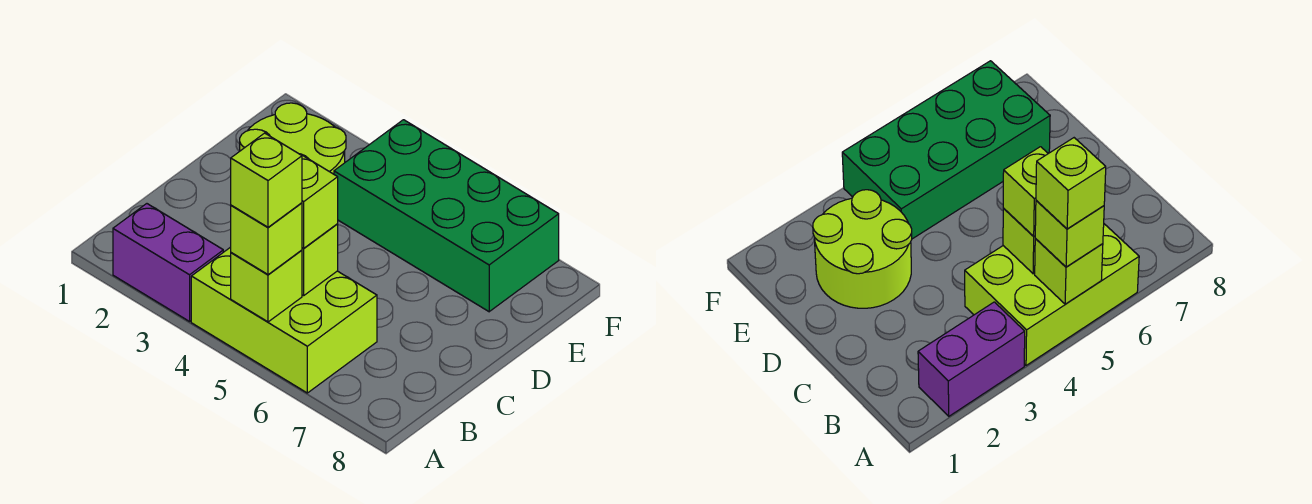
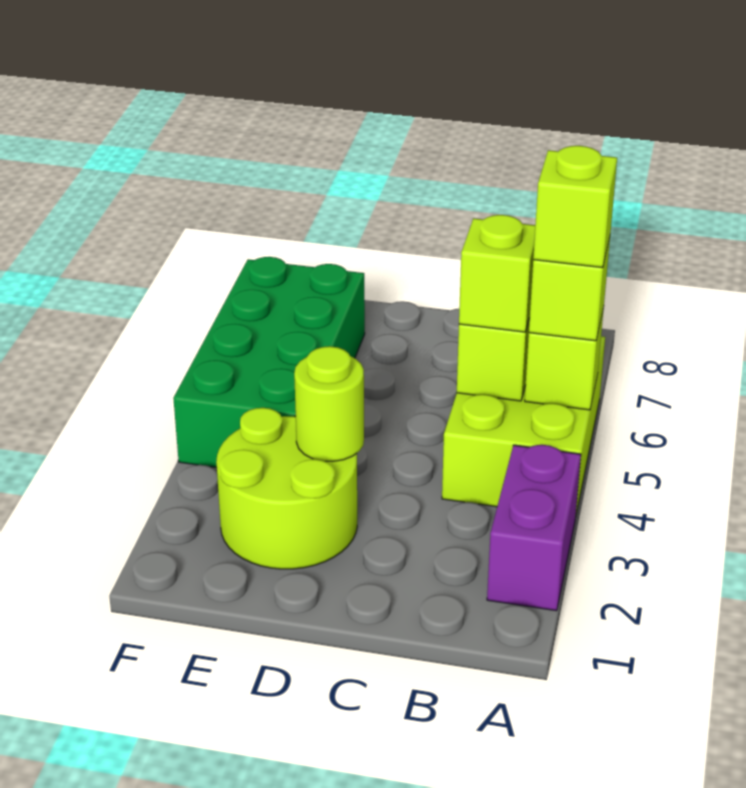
none -> lime round brick D3 level 2

